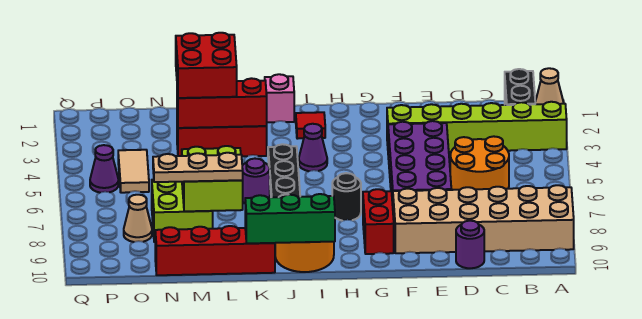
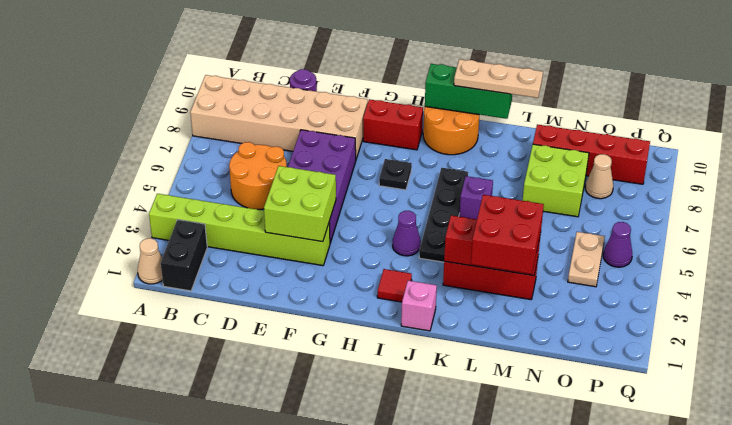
red brick G8:G9 level 1 -> red brick G9:H9 level 1
black round brick H7 level 1 -> black plate H7 level 1
purple round brick K6 level 1 -> purple brick K6 level 1
red brick K10:N10 level 1 -> red brick M9:P9 level 1
lime brick L7:M8 level 2 -> lime brick E3:F4 level 2
tan plate L8:N8 level 3 -> tan plate J10:L10 level 3
tan tile O4:O5 level 1 -> tan plate O4:O5 level 1

